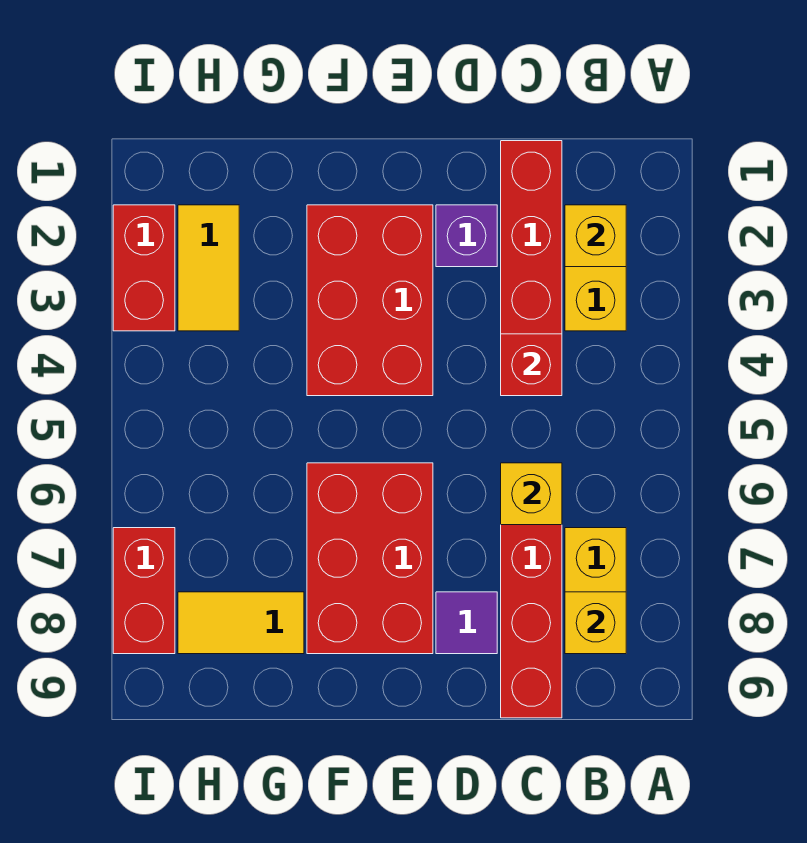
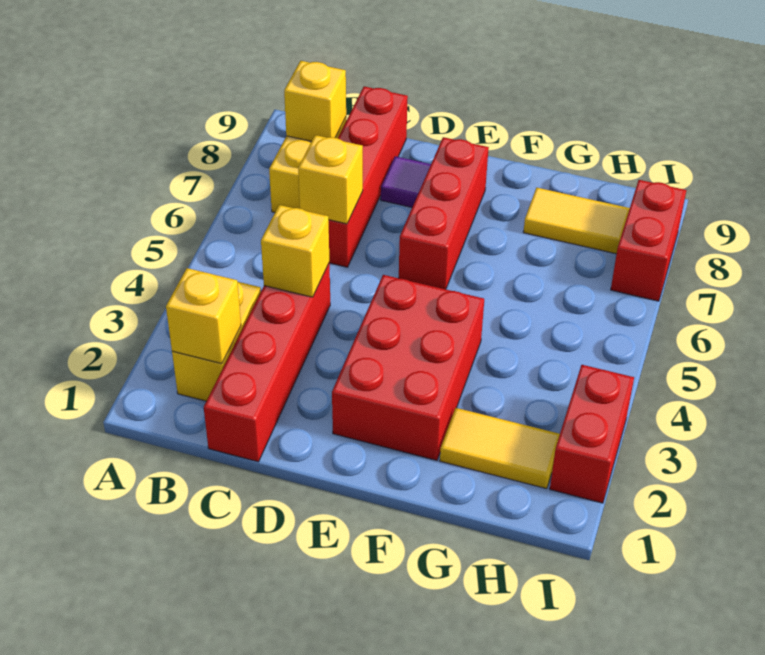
red brick C4 level 2 -> yellow brick C4 level 2
purple brick D2 level 1 -> none
red brick E6:F8 level 1 -> red brick E6:E8 level 1
yellow tile H2:H3 level 1 -> yellow tile G2:H2 level 1

